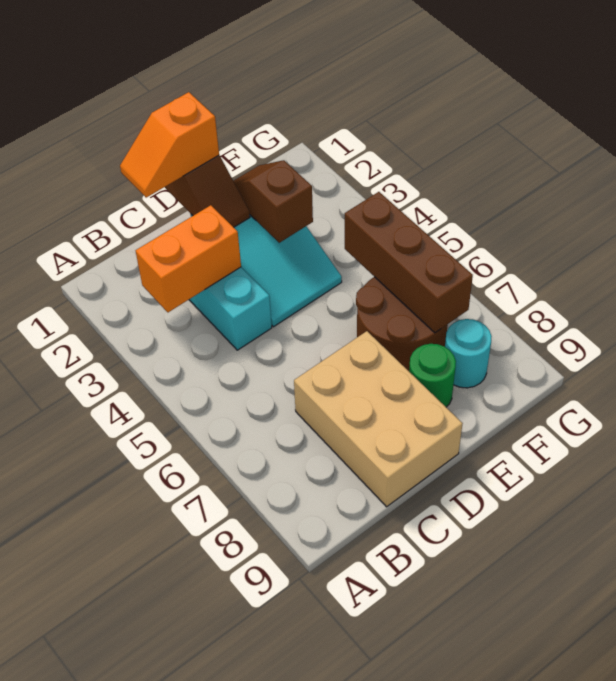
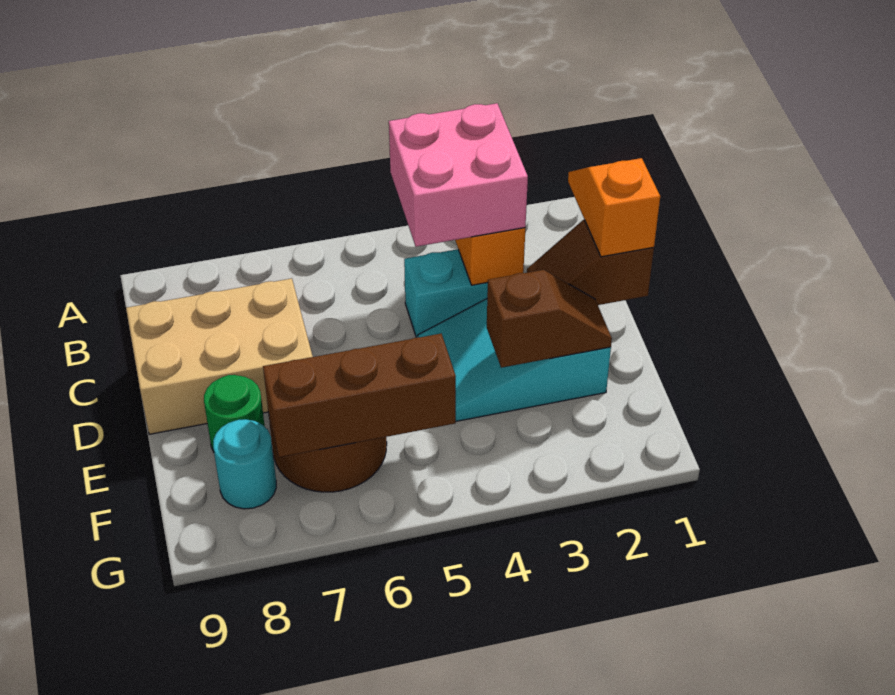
none -> pink brick B3:C4 level 3

